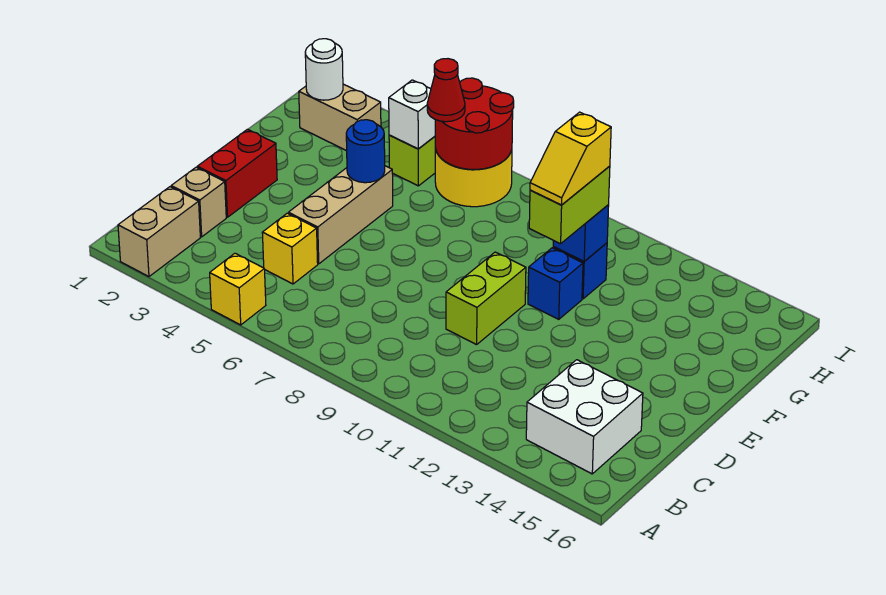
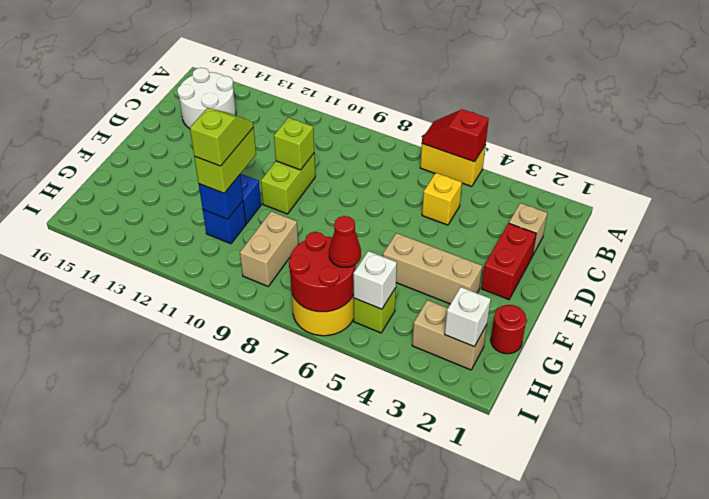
tan brick A2:B2 level 1 -> tan brick G9:H9 level 1
yellow brick A5 level 1 -> yellow brick A5:A6 level 1
none -> red slope A5:A6 level 2 top 5
white brick B14:C15 level 1 -> white round brick B14:C15 level 1
tan brick D5:F5 level 1 -> tan brick F3:F5 level 1
none -> lime brick D10 level 2
blue round brick F5 level 2 -> none
yellow slope F11:G11 level 4 top G -> lime slope F11:G11 level 4 top G
none -> red round brick G1 level 1
white round brick H2 level 2 -> white brick H2 level 2

